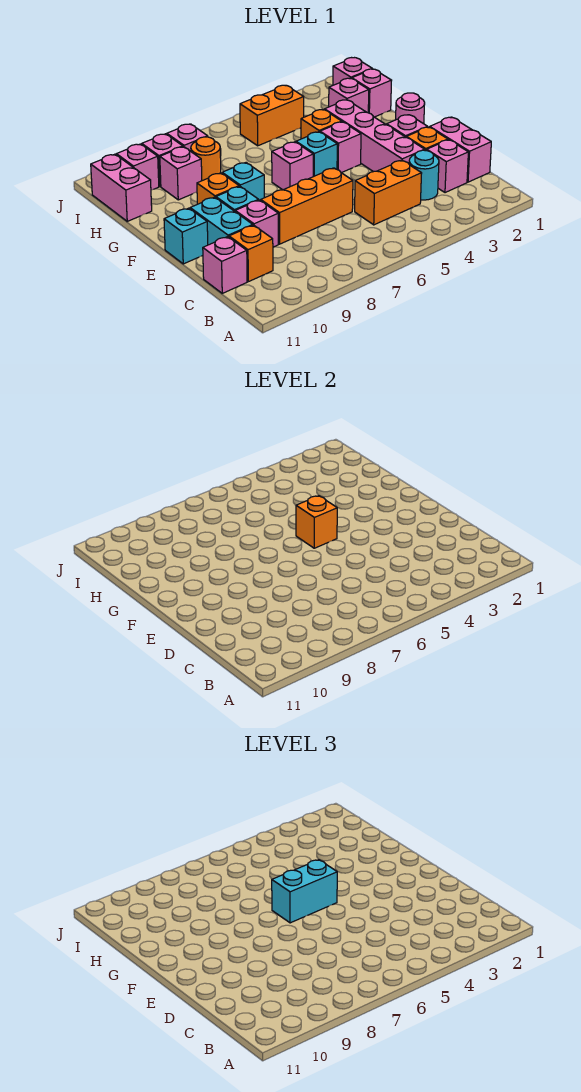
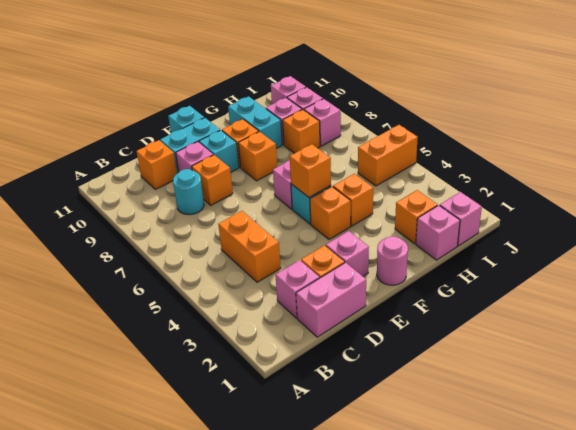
cyan round brick C3 level 1 -> cyan round brick C8 level 1
pink brick C11 level 1 -> none
pink brick D3:G3 level 1 -> none
orange brick D6:D8 level 1 -> orange brick D8 level 1
pink brick F4 level 1 -> orange brick F4 level 1
cyan brick F5:F6 level 3 -> cyan brick G9:G10 level 1
cyan brick F8 level 1 -> orange brick F8 level 1
pink brick H2 level 1 -> orange brick H2 level 1
orange round brick H8 level 1 -> orange brick H8 level 1
pink brick H11:I11 level 1 -> none
orange brick I4:I5 level 1 -> orange brick I5:J5 level 1

